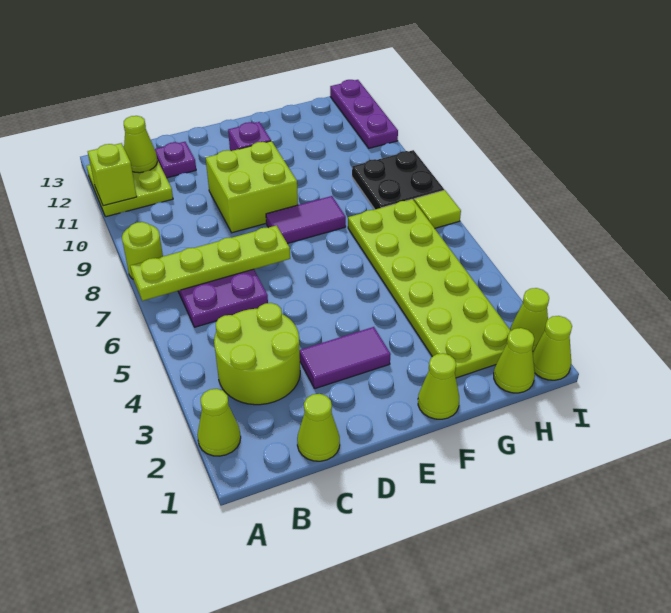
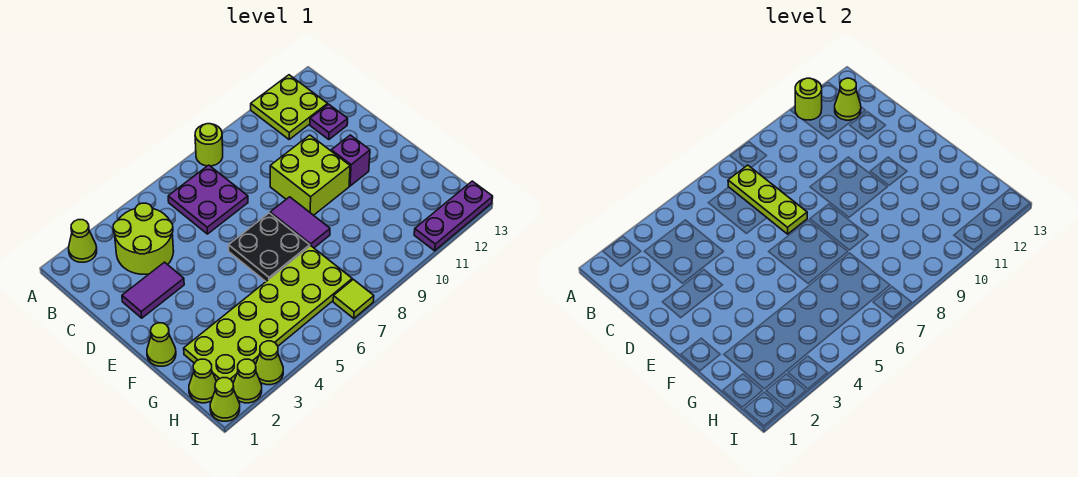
lime plate A7:D7 level 2 -> lime plate B7:D7 level 2
lime brick A11 level 2 -> lime round brick A11 level 2
lime cone C1 level 1 -> lime cone I3 level 1
purple tile D3:E3 level 1 -> purple tile D2:D3 level 1
black plate H8:I9 level 1 -> black plate E6:F7 level 1

